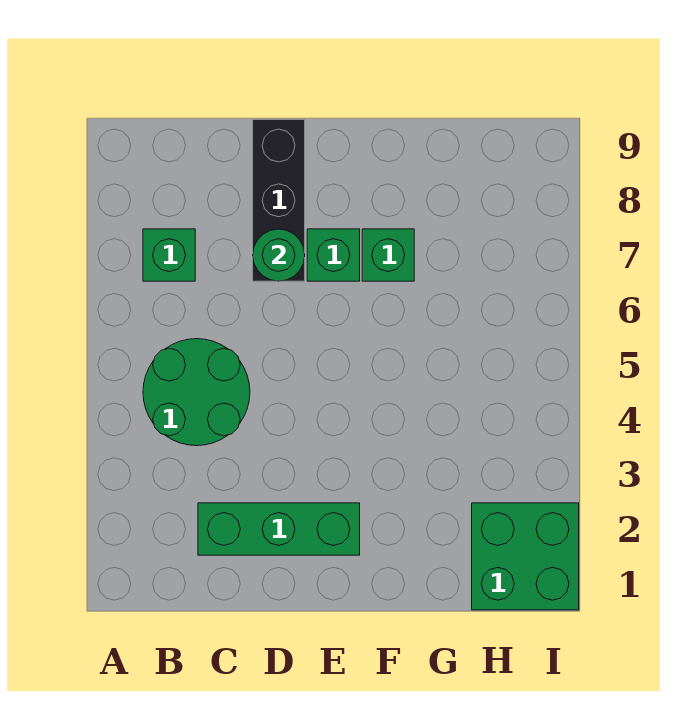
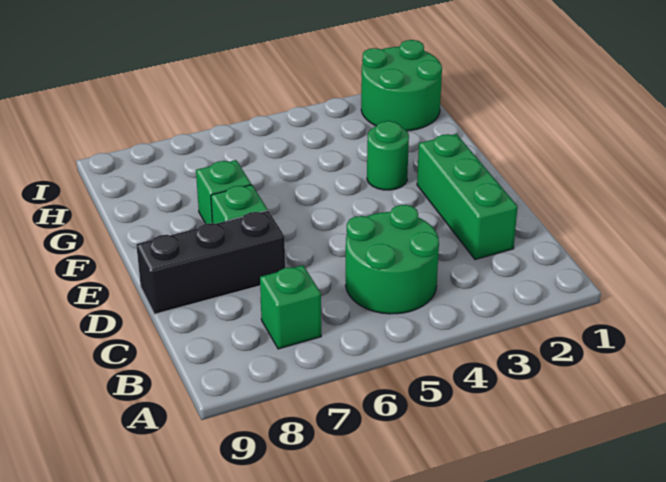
green round brick D7 level 2 -> green round brick F3 level 1
green brick H1:I2 level 1 -> green round brick H1:I2 level 1

